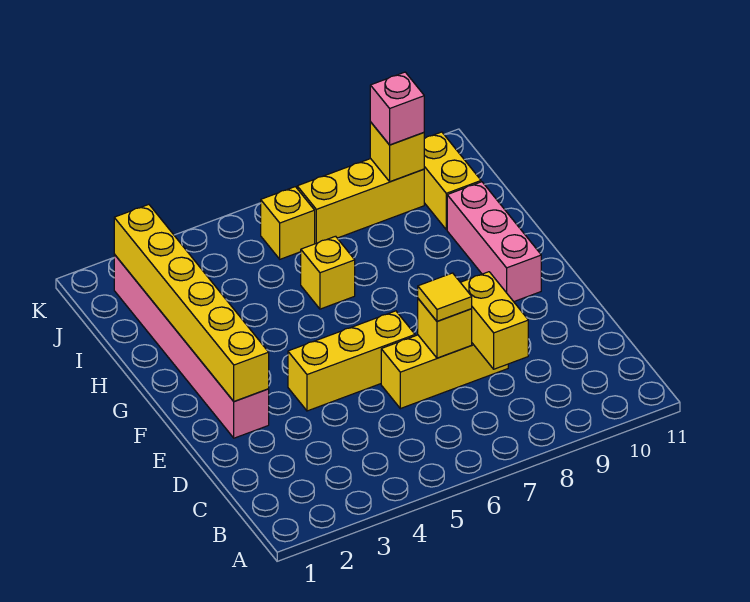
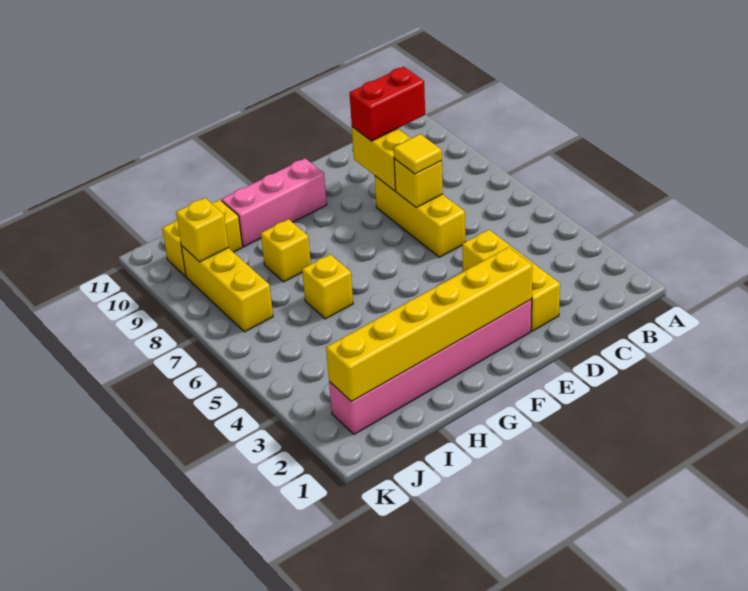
yellow brick C8:D8 level 2 -> yellow brick D8:D9 level 2
none -> red brick C9:D9 level 3
yellow brick E4:E6 level 1 -> yellow brick D2:D4 level 1
yellow brick J6 level 1 -> yellow brick H8 level 1
pink brick J9 level 3 -> none

